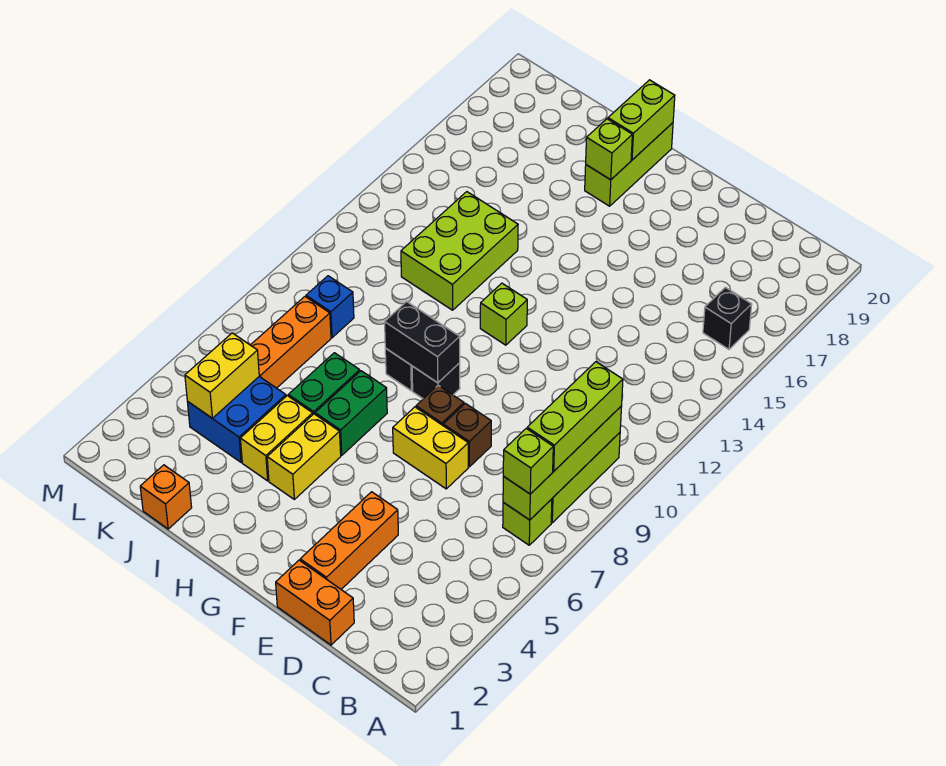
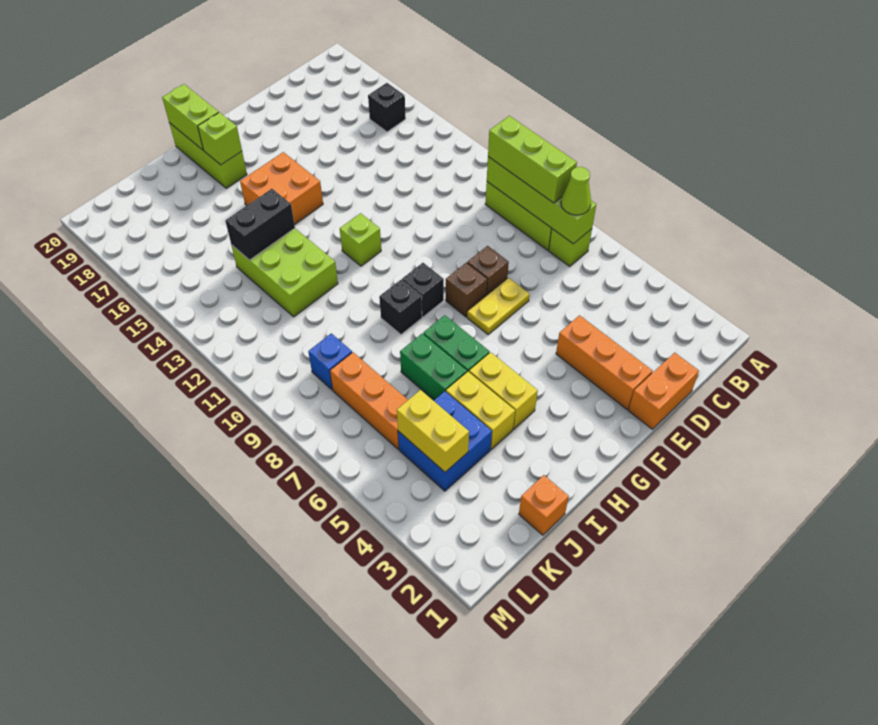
lime brick B7 level 3 -> lime cone B7 level 3
yellow brick E7:F7 level 1 -> yellow plate E7:F7 level 1
black brick G9:H9 level 2 -> black brick I14:J14 level 2
none -> orange brick G15:H16 level 1

